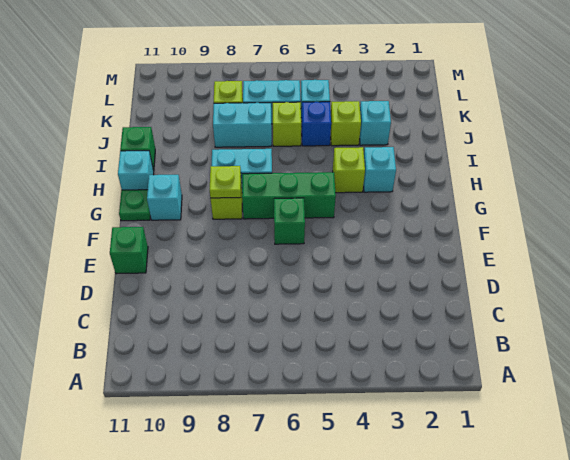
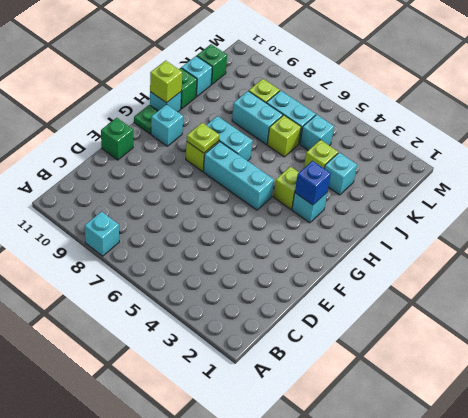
none -> cyan brick A8 level 1
green brick F6 level 1 -> green brick K11 level 1
green brick G5:G7 level 1 -> cyan brick G5:G7 level 1
none -> lime brick H11 level 2
blue brick J5 level 1 -> blue brick H3 level 2
none -> cyan brick J11 level 1

